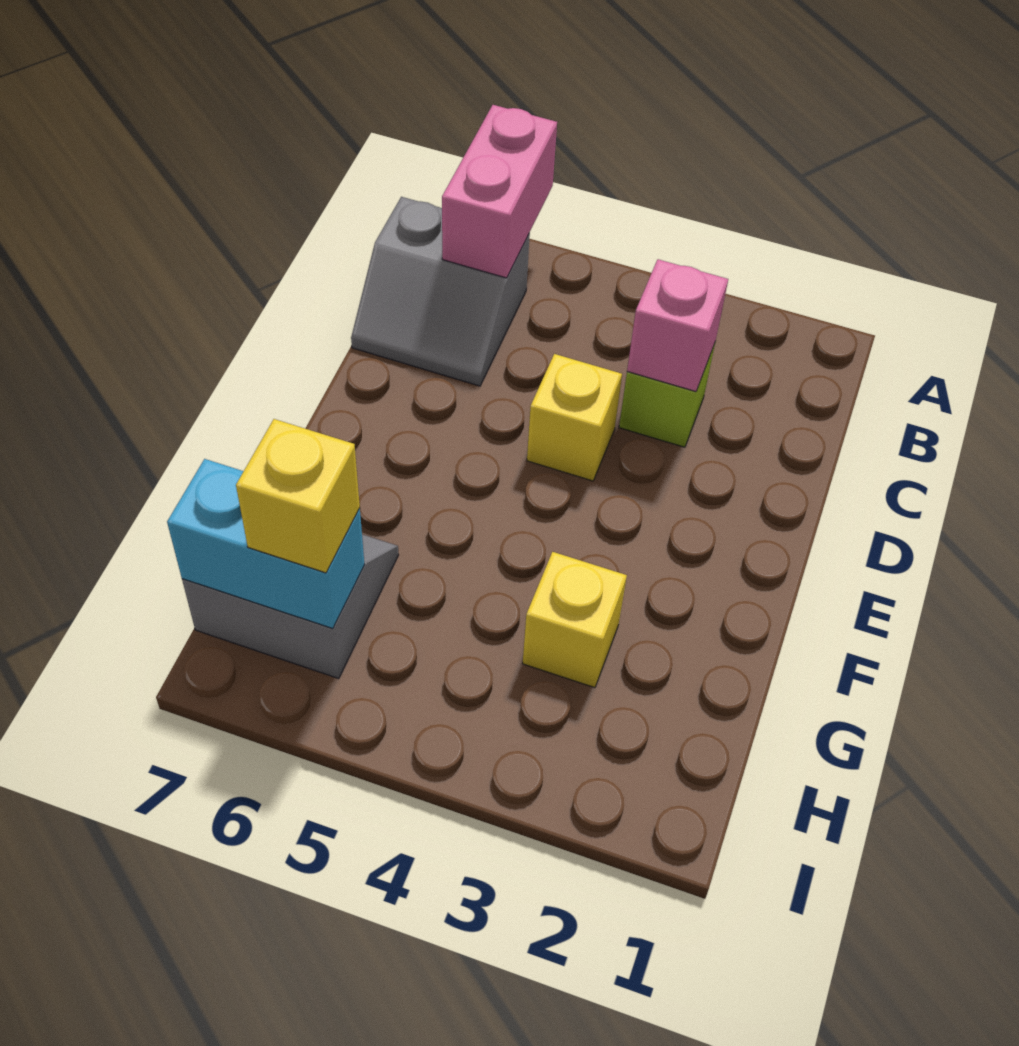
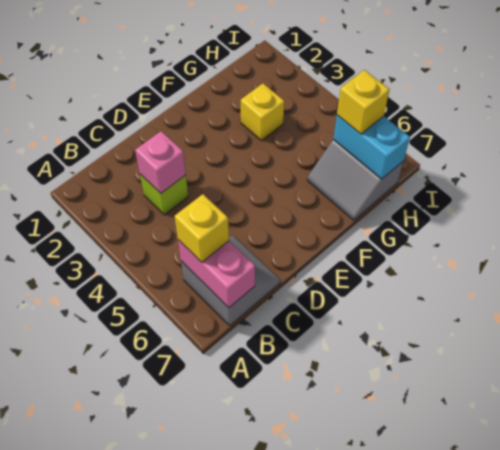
pink brick A6:B6 level 2 -> pink brick B6:B7 level 2
yellow brick D4 level 1 -> yellow brick B6 level 3

